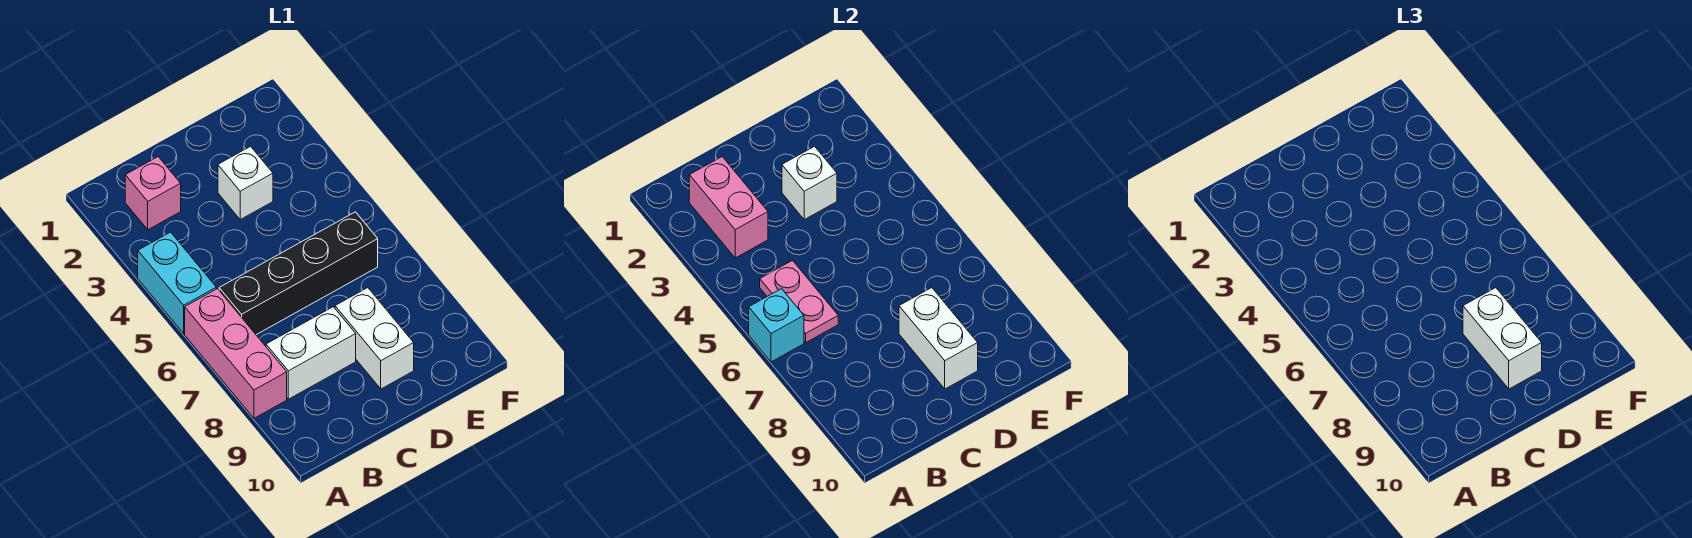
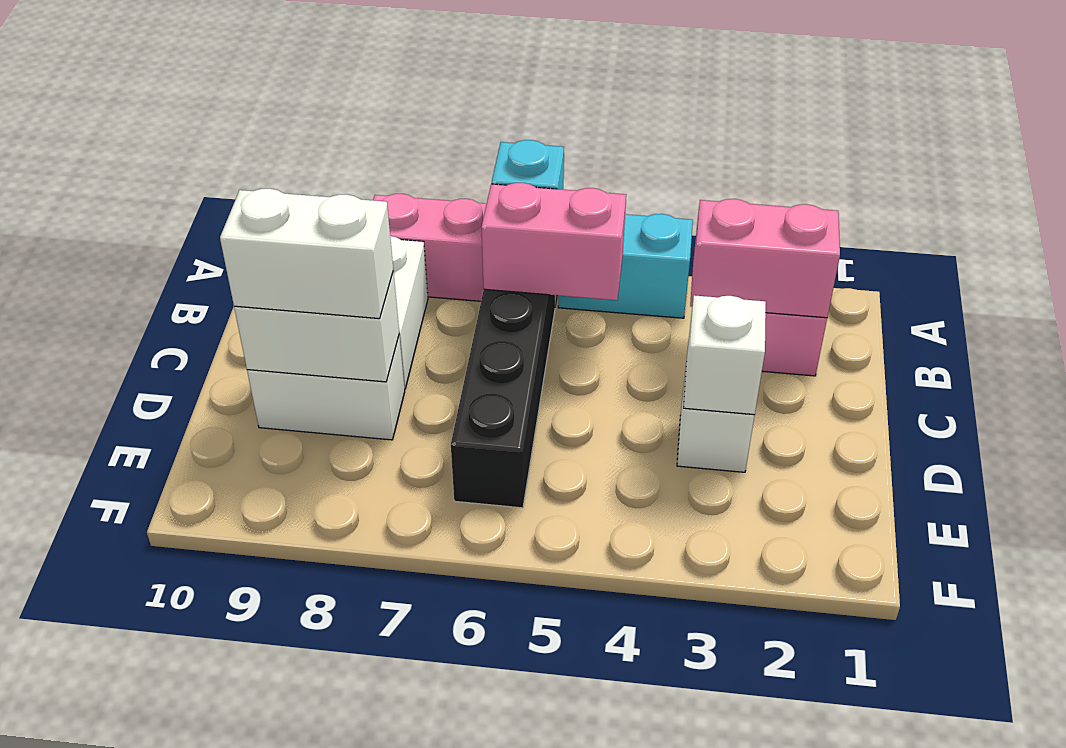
pink plate B5:B6 level 2 -> pink brick B5:B6 level 2

